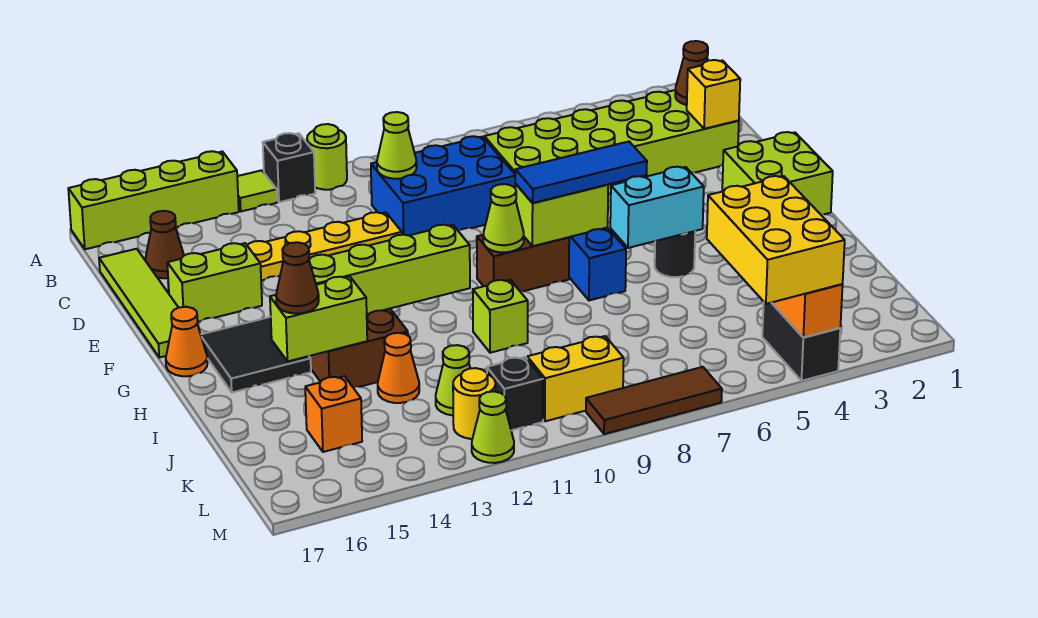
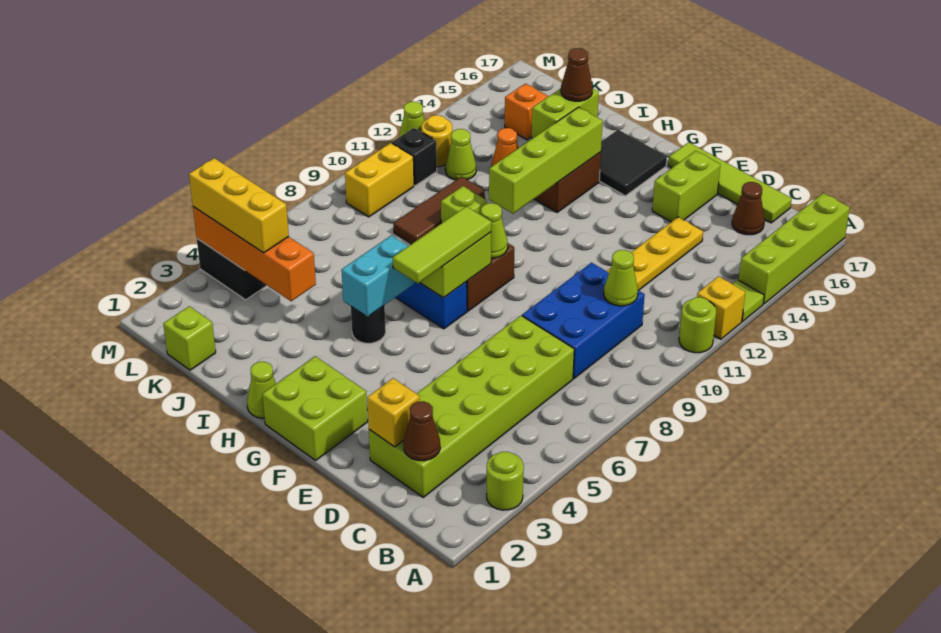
none -> lime round brick A3 level 1
black brick A12 level 1 -> yellow brick A12 level 1
blue tile G6:G8 level 3 -> lime tile G6:G8 level 3
orange cone G17 level 1 -> none
none -> lime cone H1 level 1
none -> lime brick K1 level 1
yellow brick K4:M5 level 3 -> yellow brick K4:M4 level 3
brown tile M7:M9 level 1 -> brown tile J9:J11 level 1

